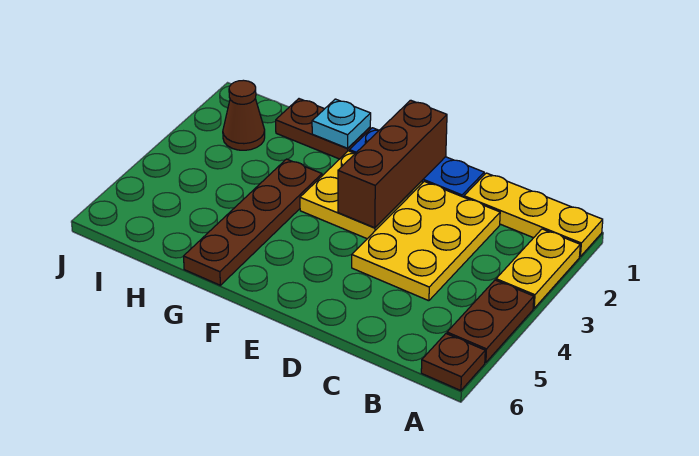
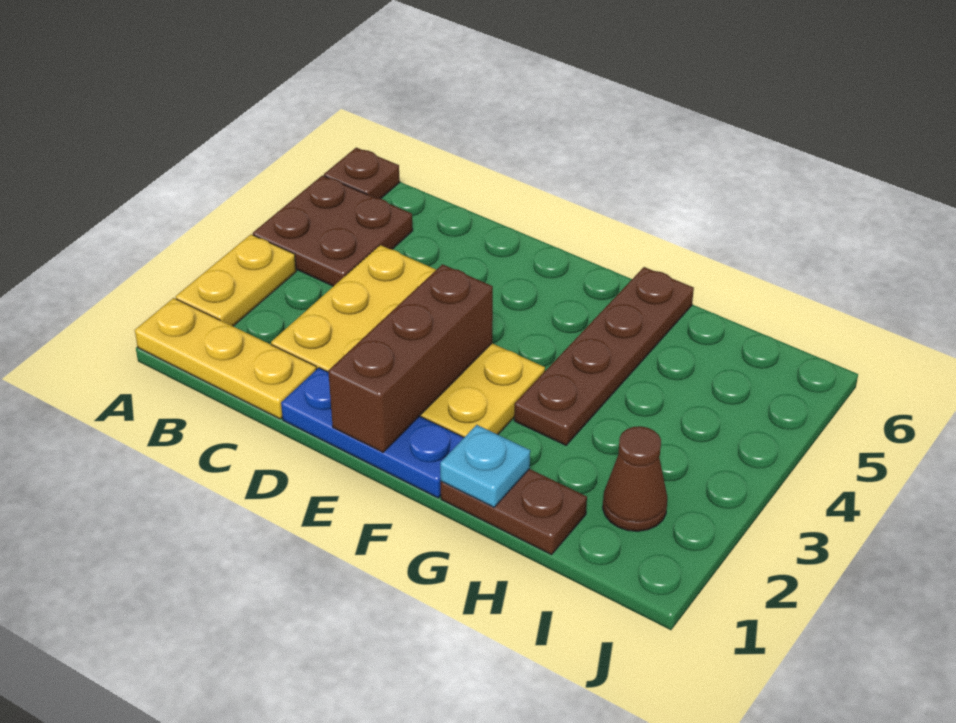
brown plate A4:A5 level 1 -> brown plate A4:B5 level 1

